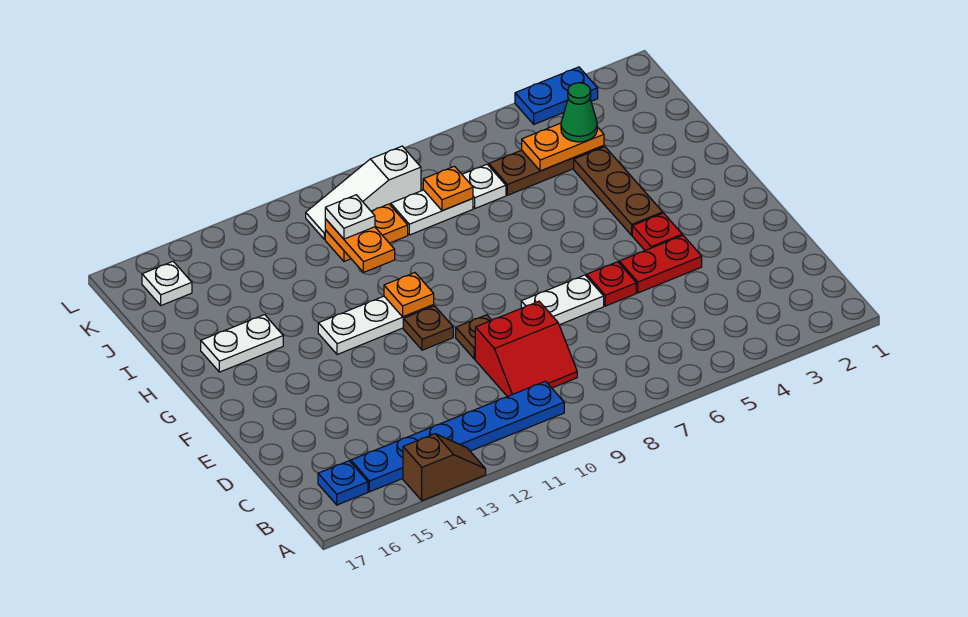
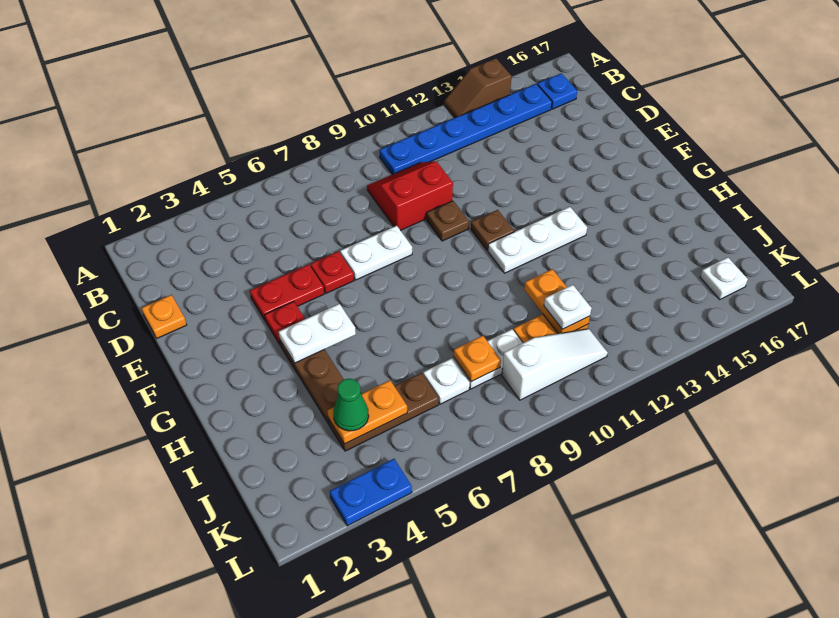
orange plate G11 level 2 -> orange plate D1 level 1
white plate H15:H16 level 1 -> white plate G4:G5 level 2

